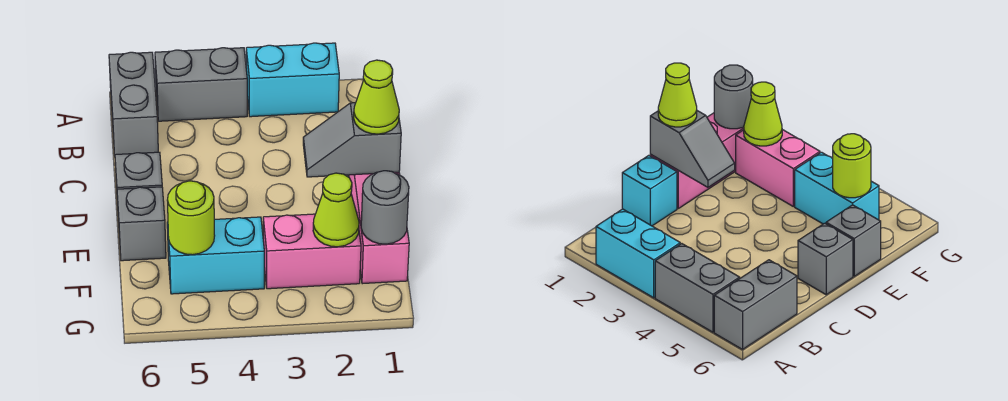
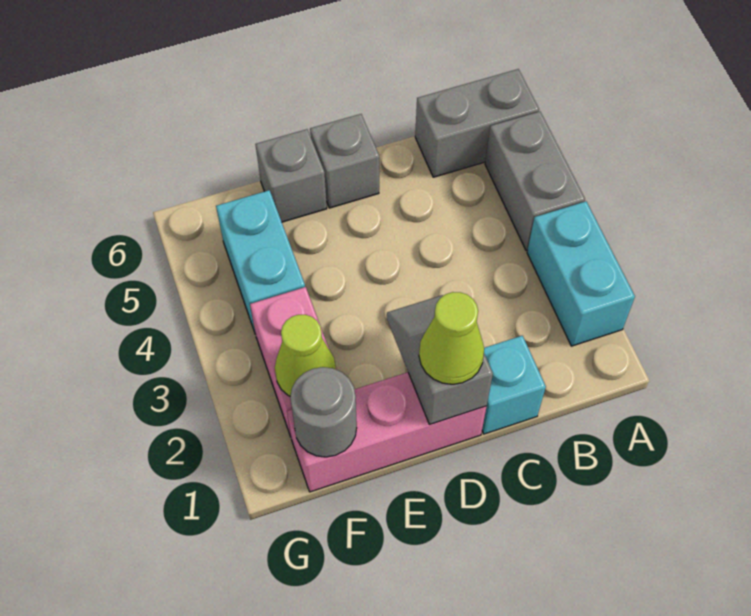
lime round brick F5 level 2 -> none

